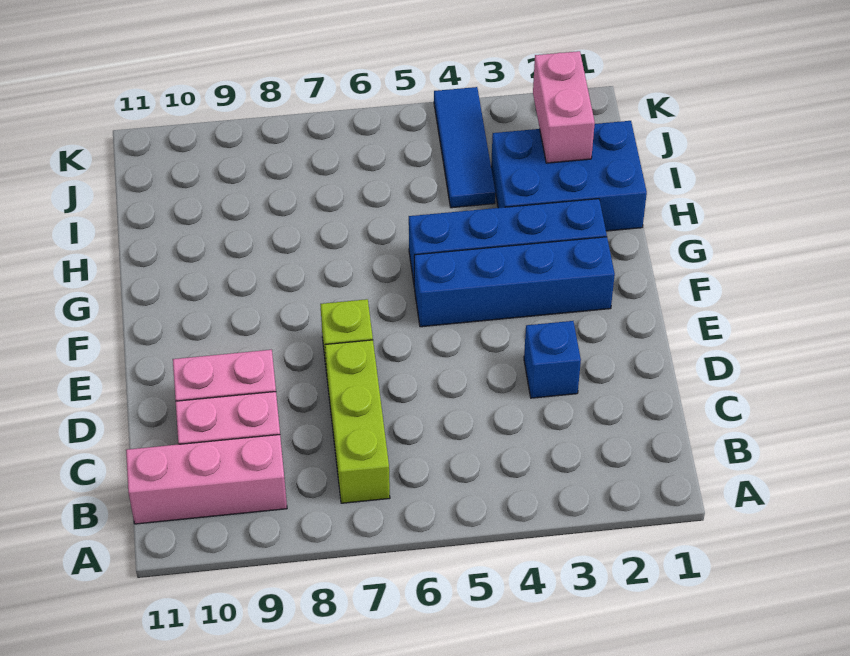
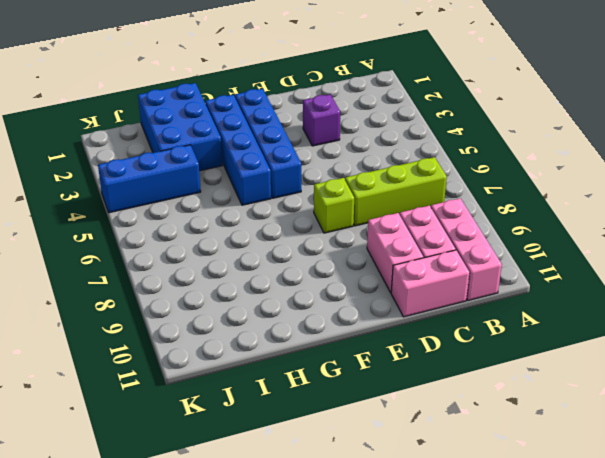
blue brick D3 level 1 -> purple brick D3 level 1
pink brick I2:J2 level 2 -> pink brick C11:D11 level 1
blue tile I4:K4 level 1 -> blue brick I4:K4 level 1

